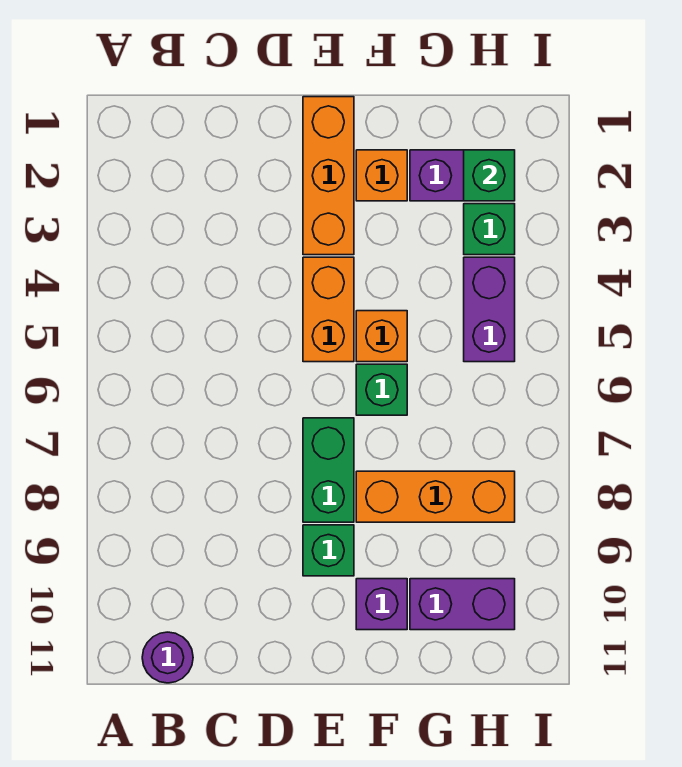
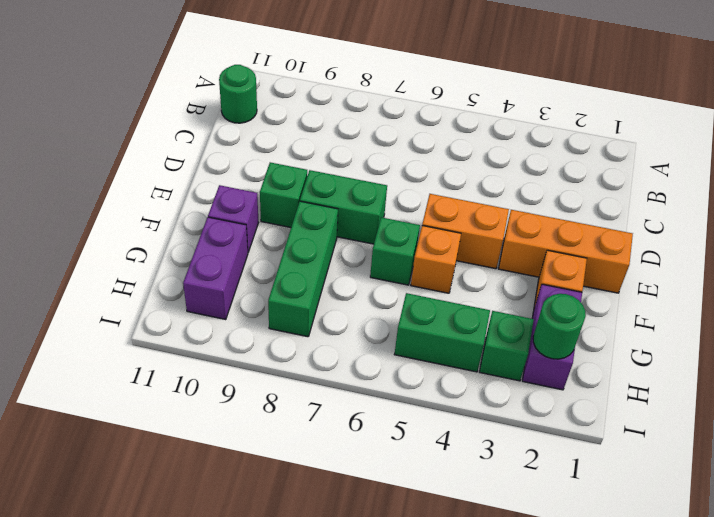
purple round brick B11 level 1 -> green round brick B11 level 1
orange brick F8:H8 level 1 -> green brick F8:H8 level 1
green brick H2 level 2 -> green round brick H2 level 2
purple brick H4:H5 level 1 -> green brick H4:H5 level 1

